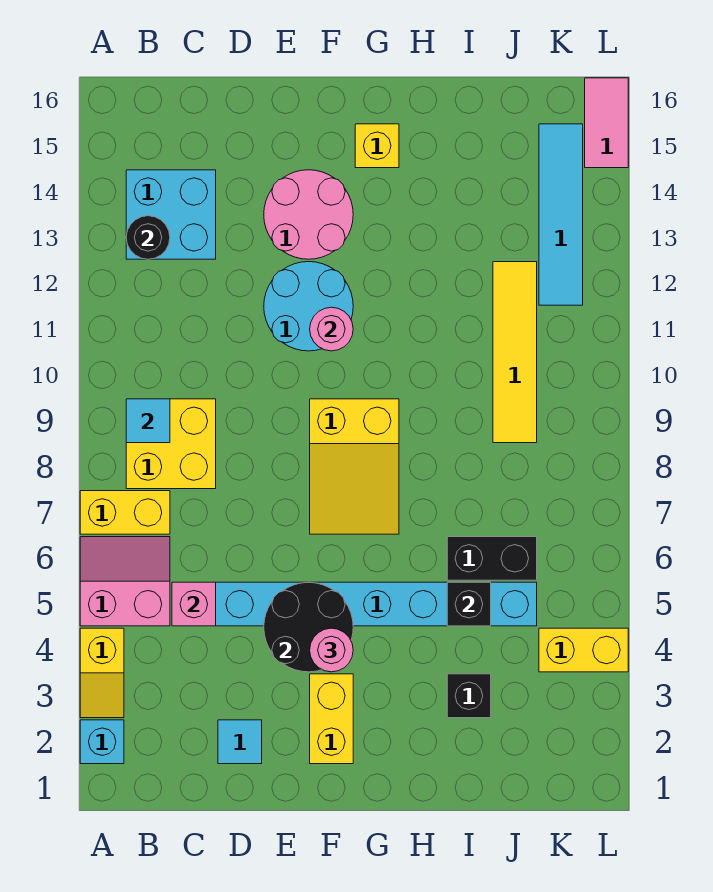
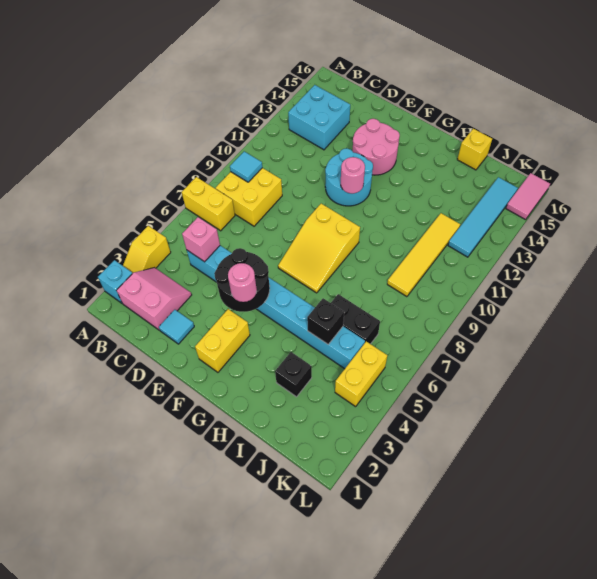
pink slope A5:B6 level 1 top 5 -> pink slope B2:C3 level 1 top 2
black round brick B13 level 2 -> none
yellow brick G15 level 1 -> yellow brick I16 level 1
yellow brick K4:L4 level 1 -> yellow brick K4:K5 level 1

